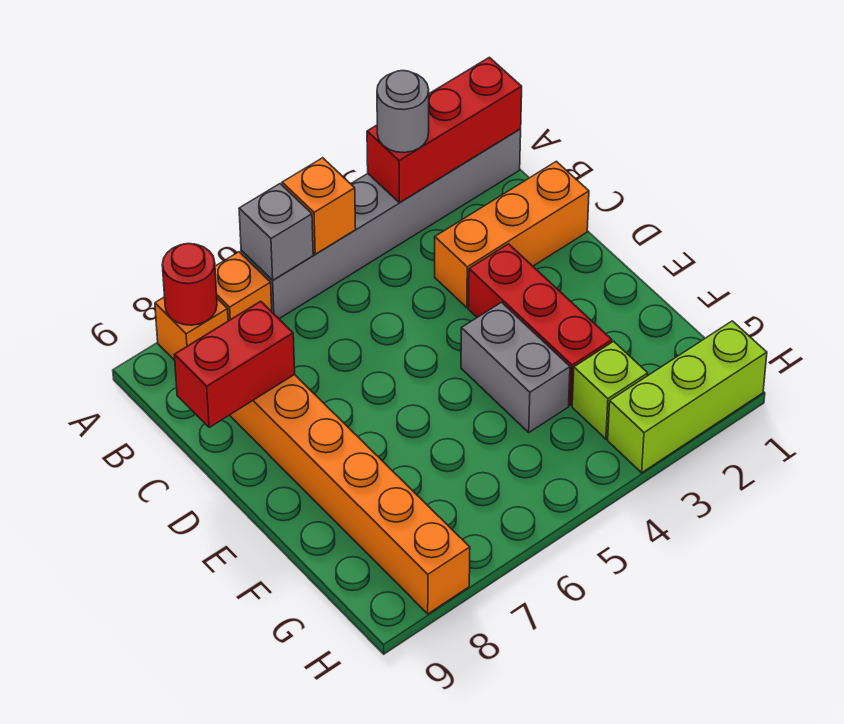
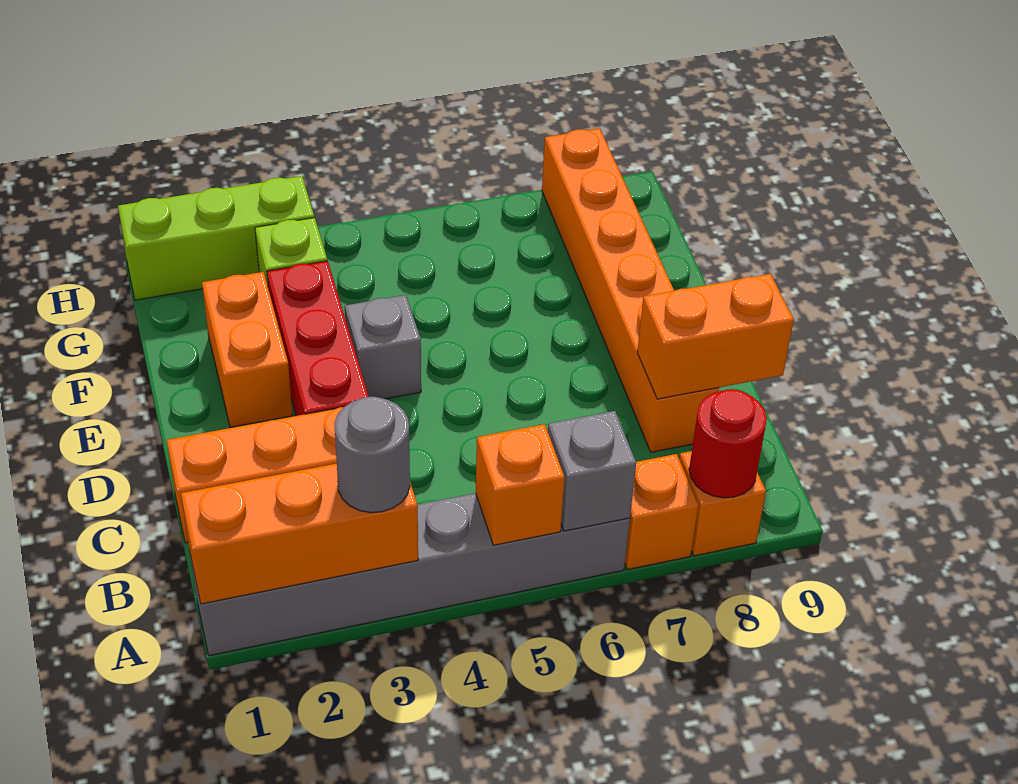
red brick A1:A3 level 2 -> orange brick A1:A3 level 2
red brick C8:C9 level 2 -> orange brick C8:C9 level 2
none -> orange brick E2:F2 level 1
grey brick E4:F4 level 1 -> grey brick E4 level 1

